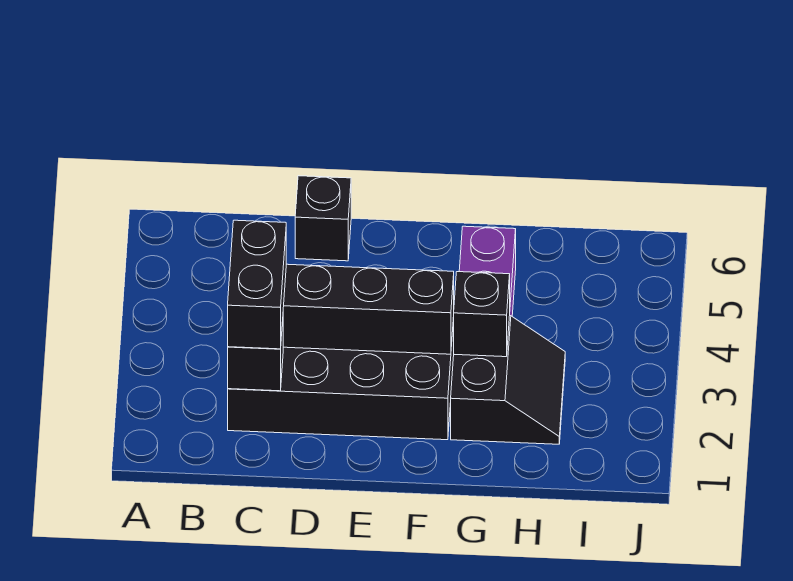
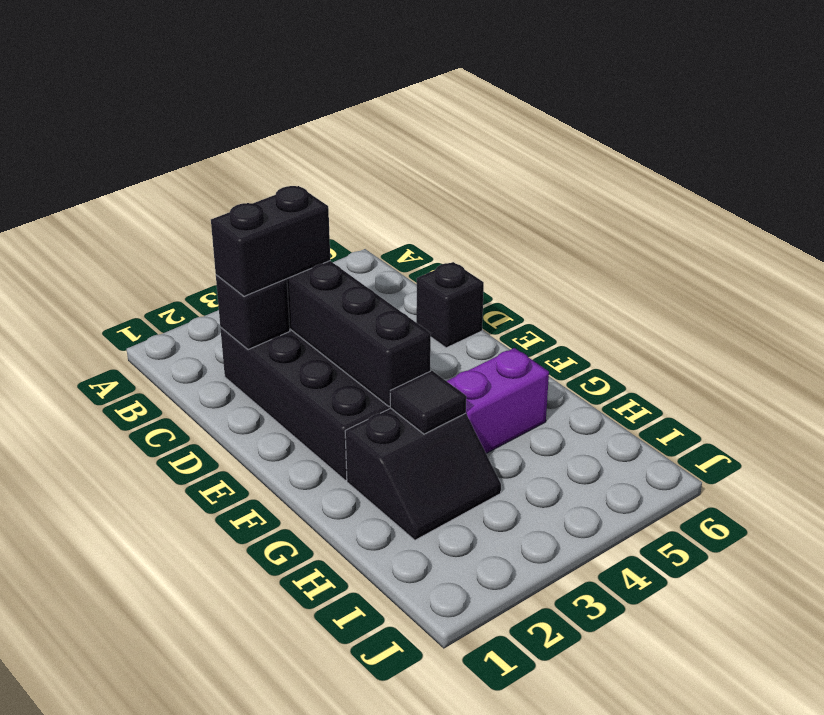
black brick G3 level 2 -> black tile G3 level 2

